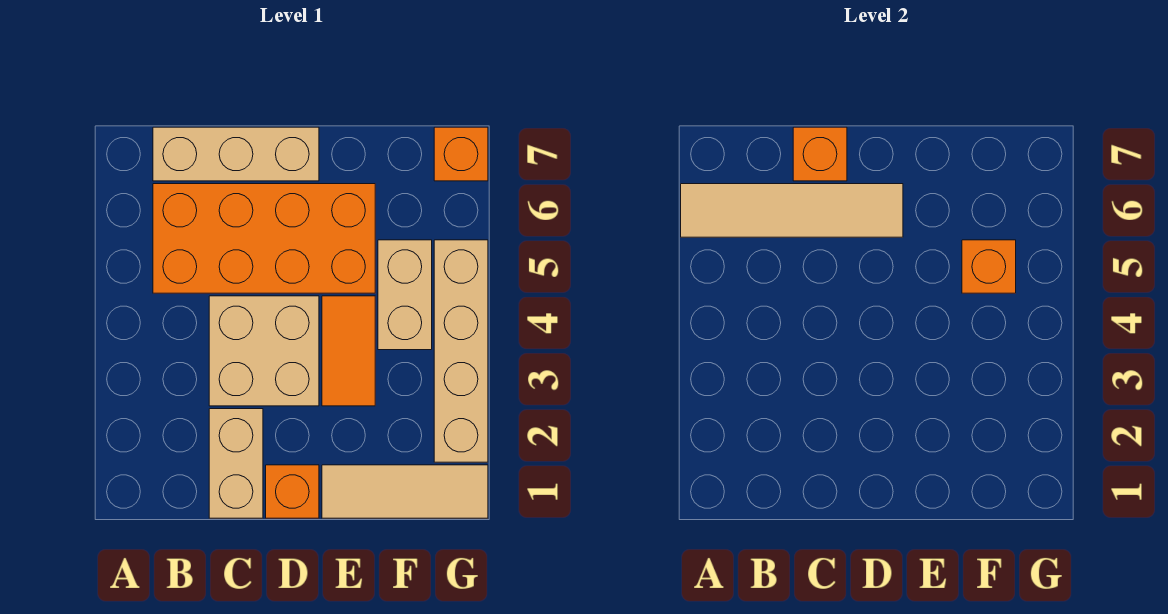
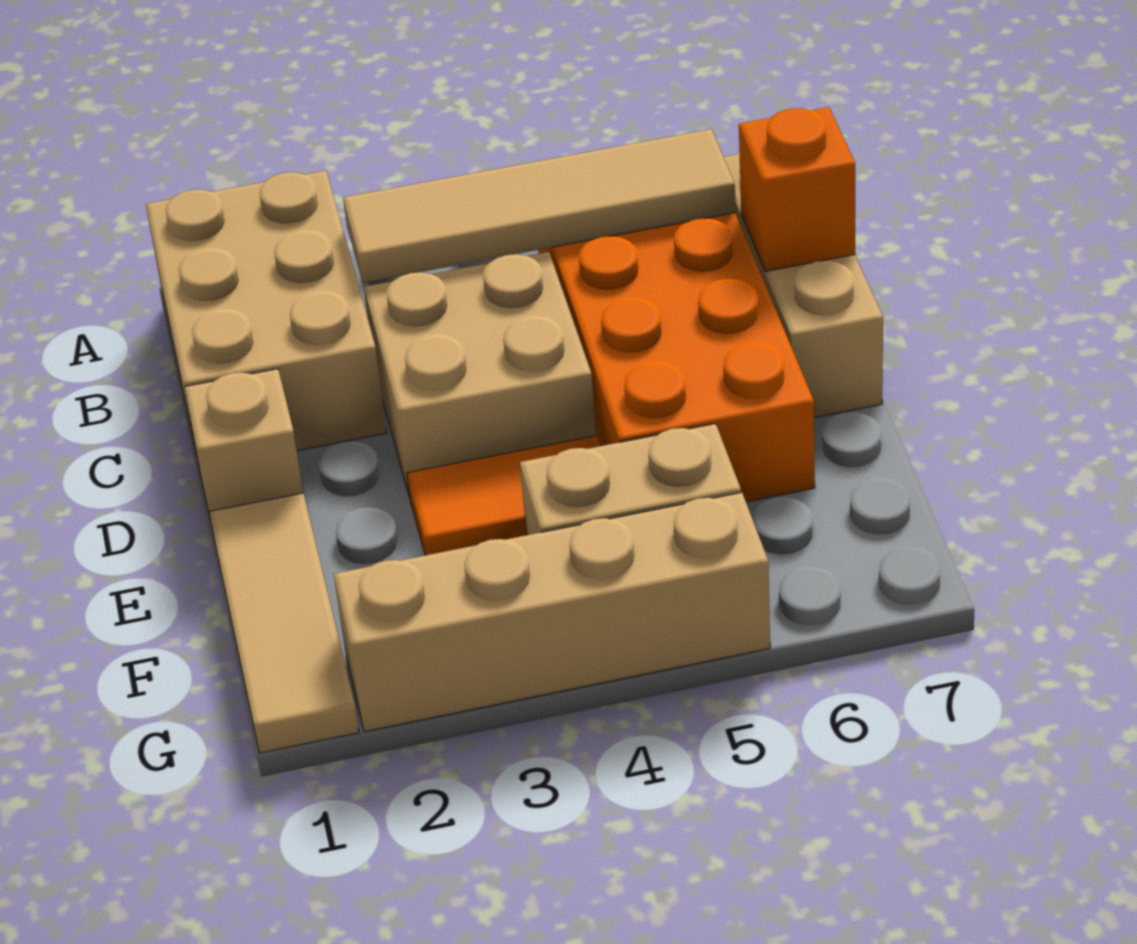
tan tile A6:D6 level 2 -> tan tile B3:B6 level 2
tan brick C1:C2 level 1 -> tan brick A1:C2 level 1
orange brick D1 level 1 -> tan brick D1 level 1
orange brick F5 level 2 -> none
orange brick G7 level 1 -> none

